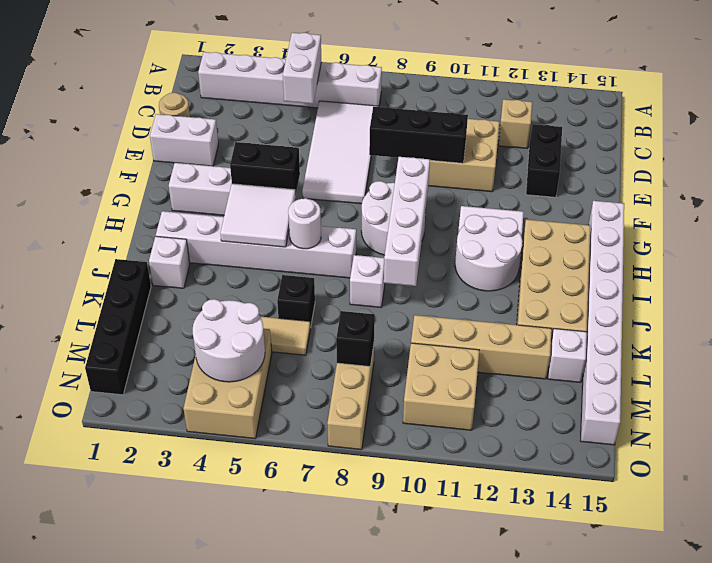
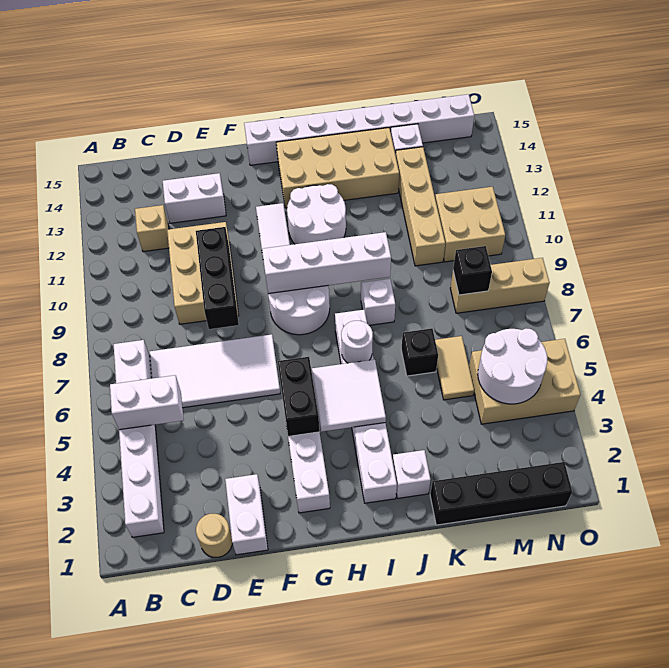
black brick D13:E13 level 1 -> white brick D13:E13 level 1

